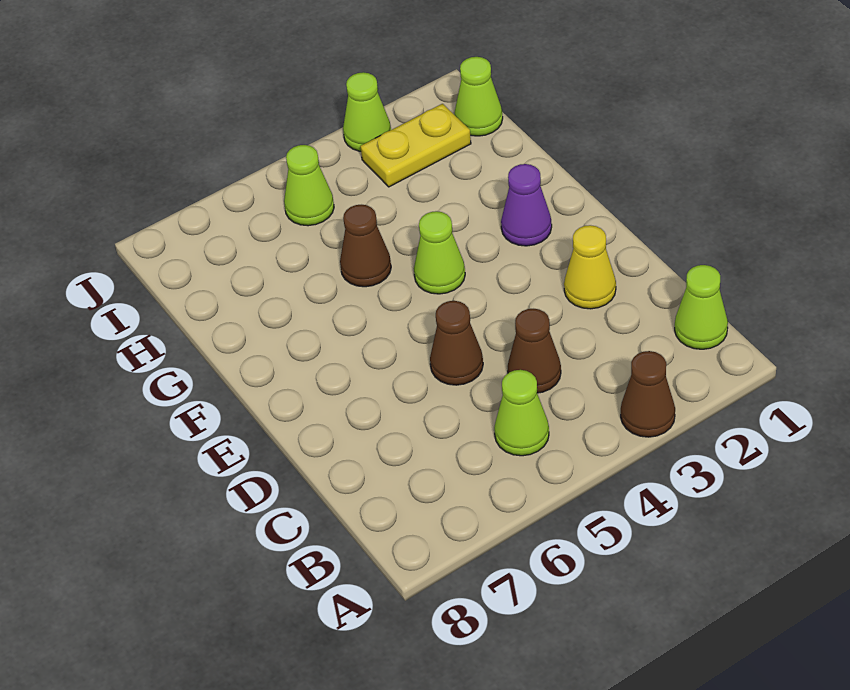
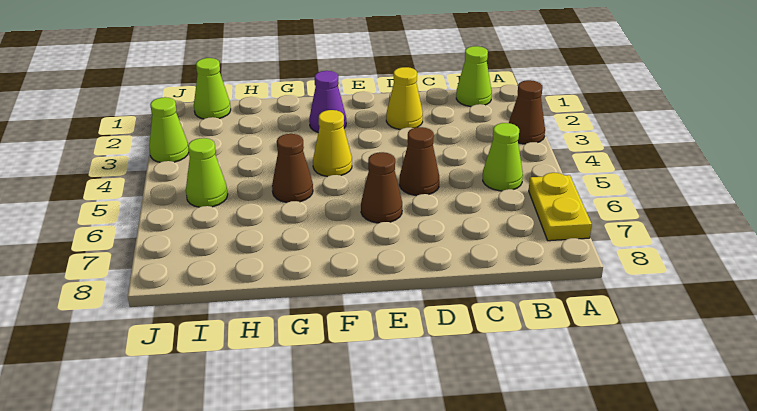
brown cone C4 level 1 -> brown cone E6 level 1
lime cone F4 level 1 -> yellow cone F4 level 1
yellow plate I2:I3 level 1 -> yellow plate A6:A7 level 1

